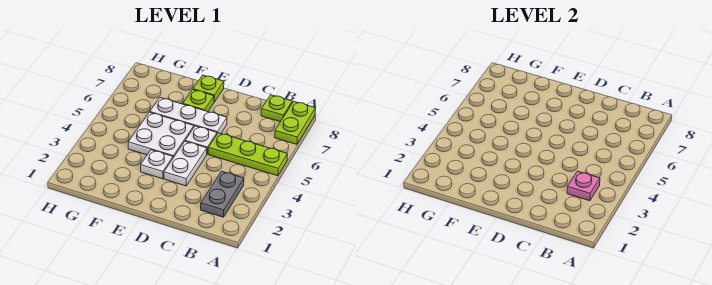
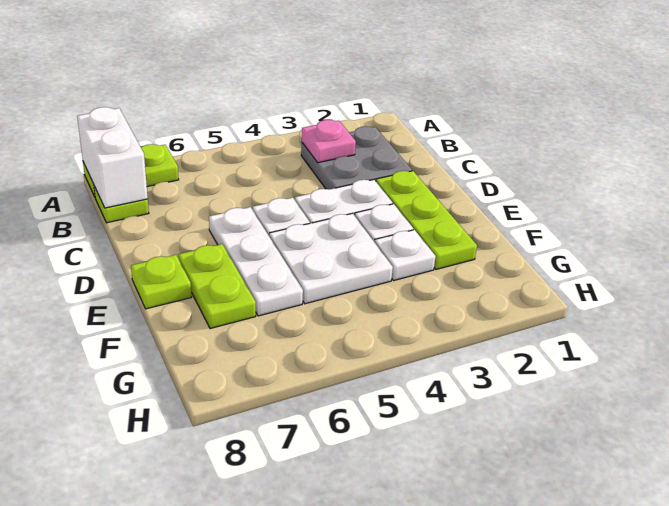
lime plate A5:C5 level 1 -> lime plate D2:F2 level 1
none -> white brick A8:B8 level 2
grey plate B2:B3 level 1 -> grey plate B2:C3 level 1
lime plate E7 level 1 -> lime plate E7:F7 level 1
none -> white plate F3 level 1

